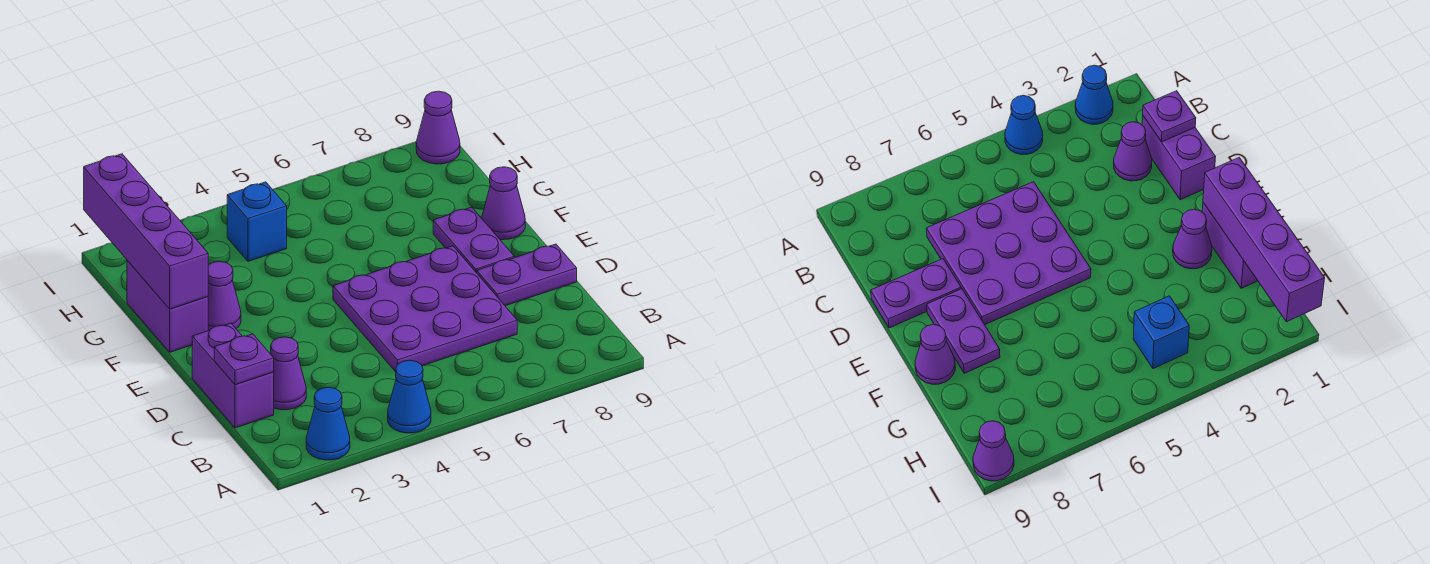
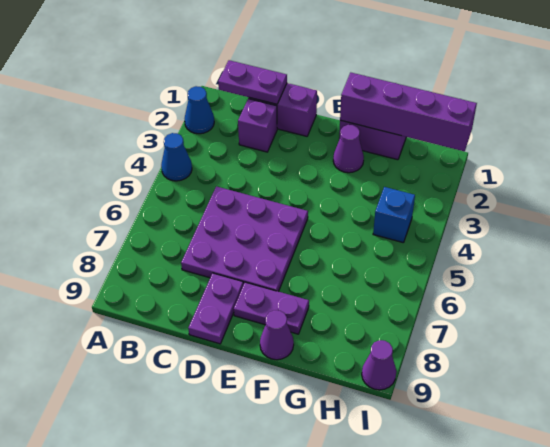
purple plate C1 level 2 -> purple plate B1:C1 level 2
purple cone C2 level 1 -> purple brick C2 level 1

